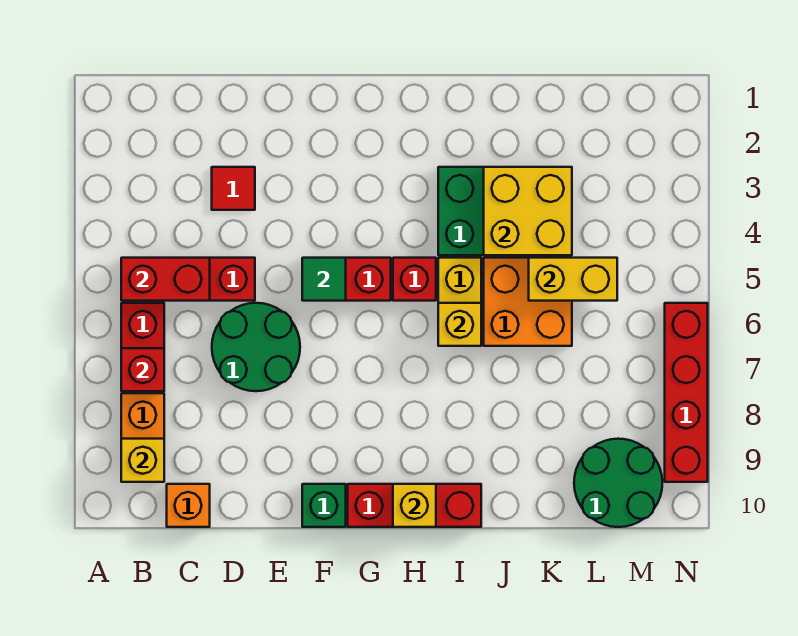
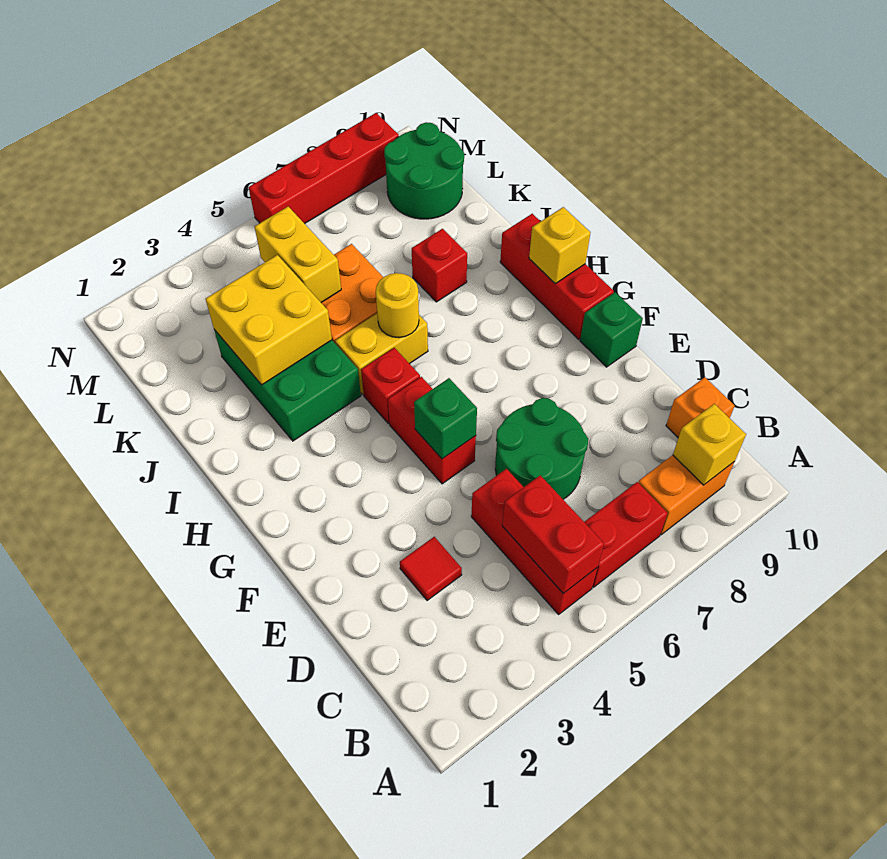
red brick B7 level 2 -> red brick J8 level 1
green tile F5 level 2 -> green brick F5 level 2
yellow brick I6 level 2 -> yellow round brick I6 level 2

